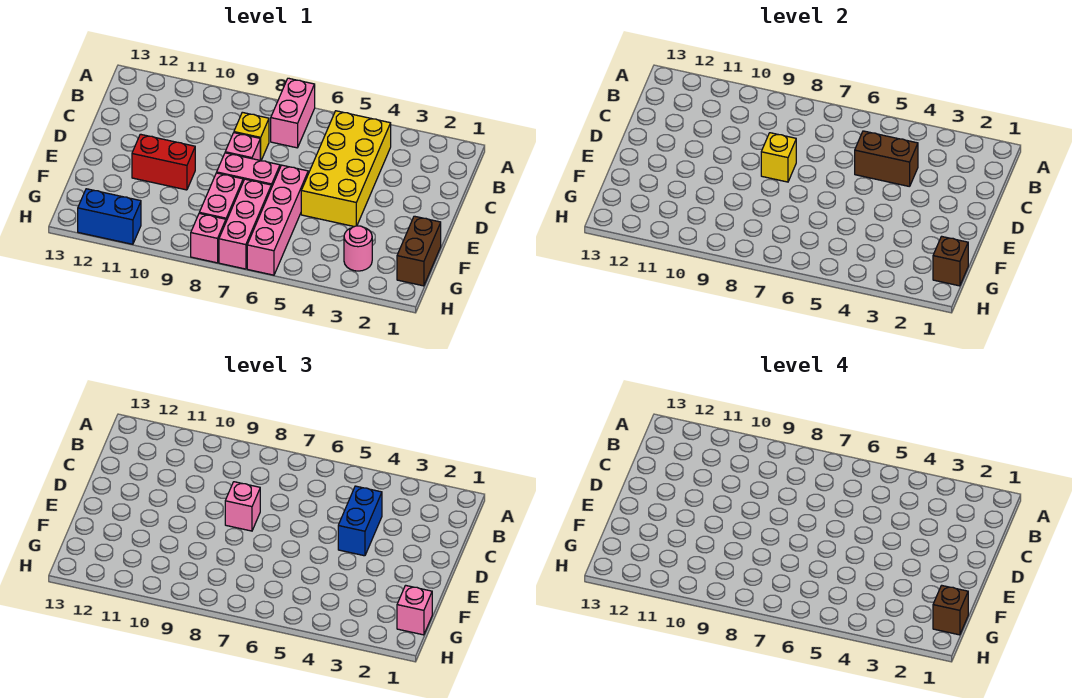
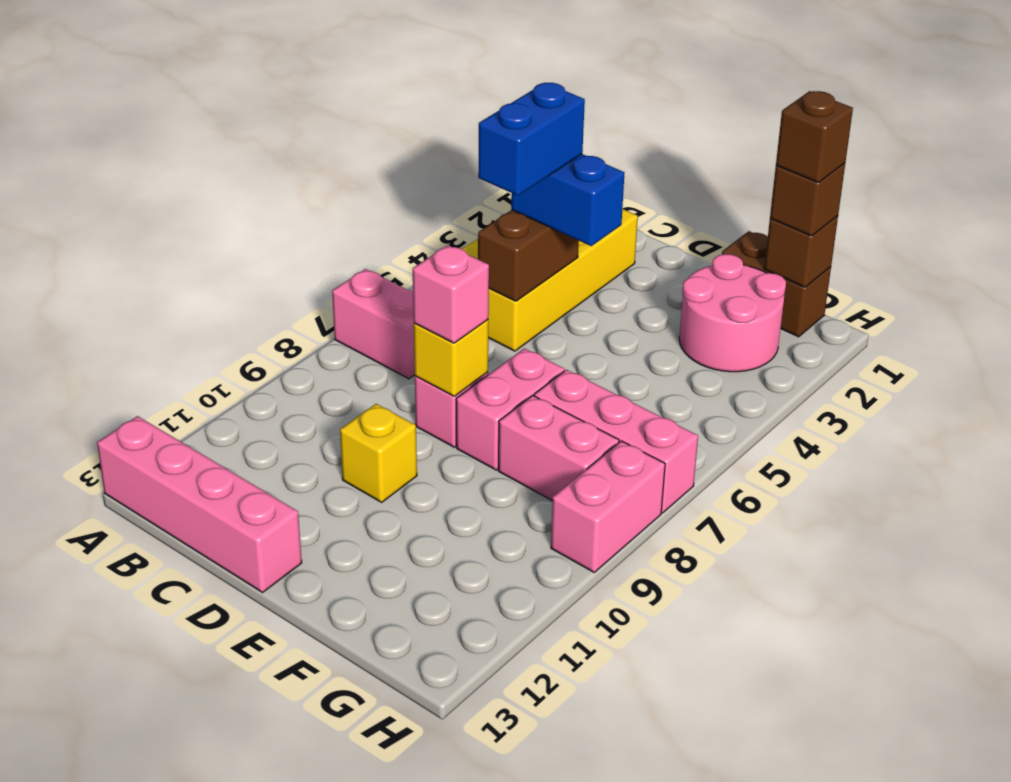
yellow brick B4:E5 level 1 -> yellow brick B2:C5 level 1
yellow brick C8 level 1 -> yellow brick D10 level 1
pink brick E6:H6 level 1 -> pink brick A13:D13 level 1
red brick E10:E11 level 1 -> none
pink brick G1 level 3 -> brown brick G1 level 3
pink round brick G3 level 1 -> pink round brick F2:G3 level 1
pink brick H8 level 1 -> pink brick H8:H9 level 1
blue brick H11:H12 level 1 -> blue brick C4:C5 level 4

